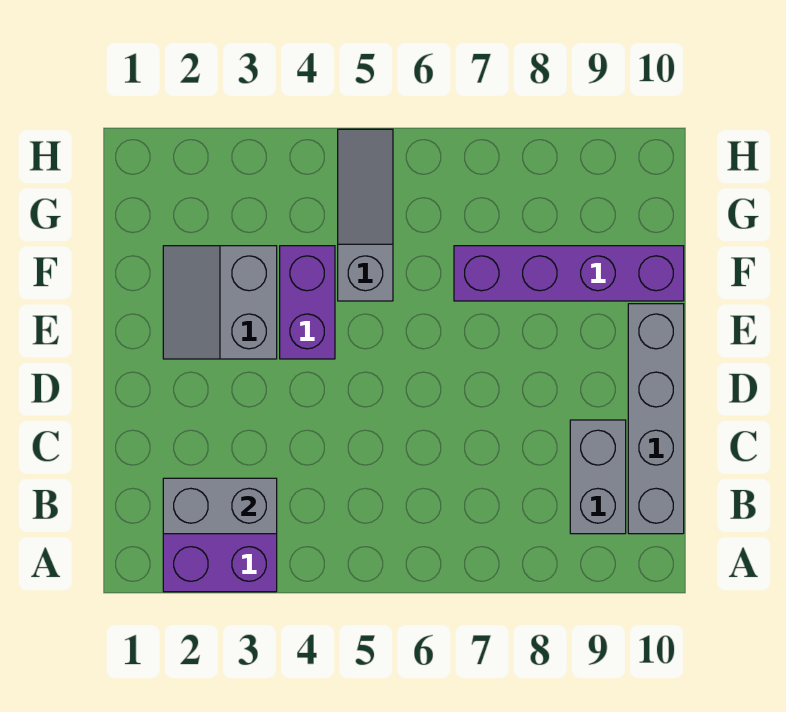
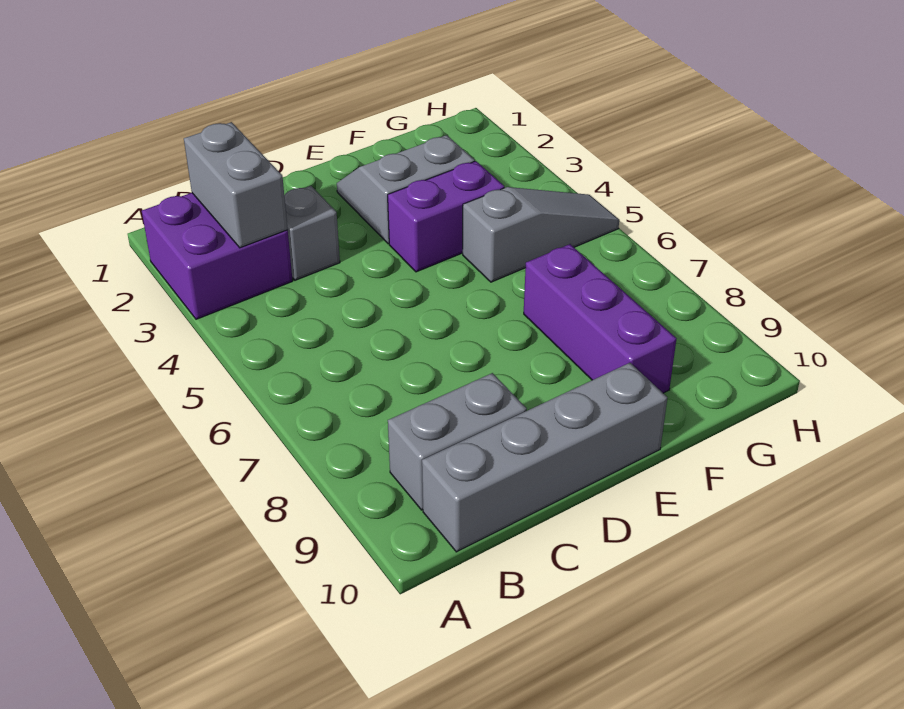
none -> grey brick C3 level 1
purple brick F7:F10 level 1 -> purple brick F7:F9 level 1

